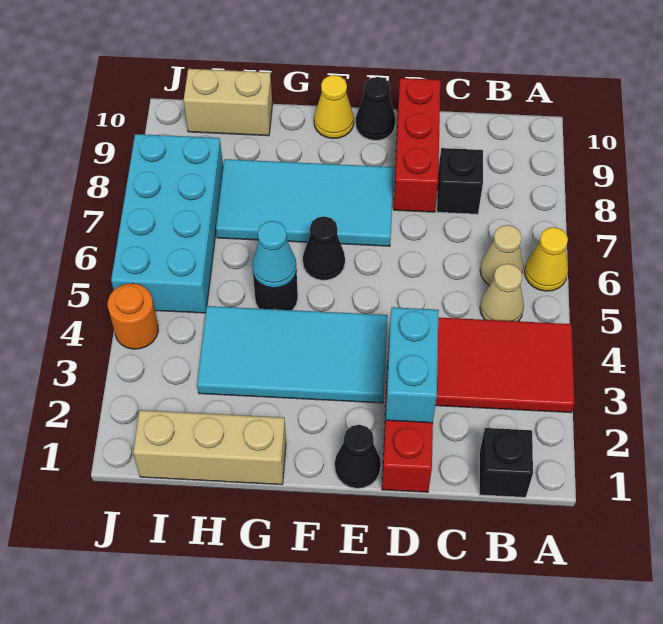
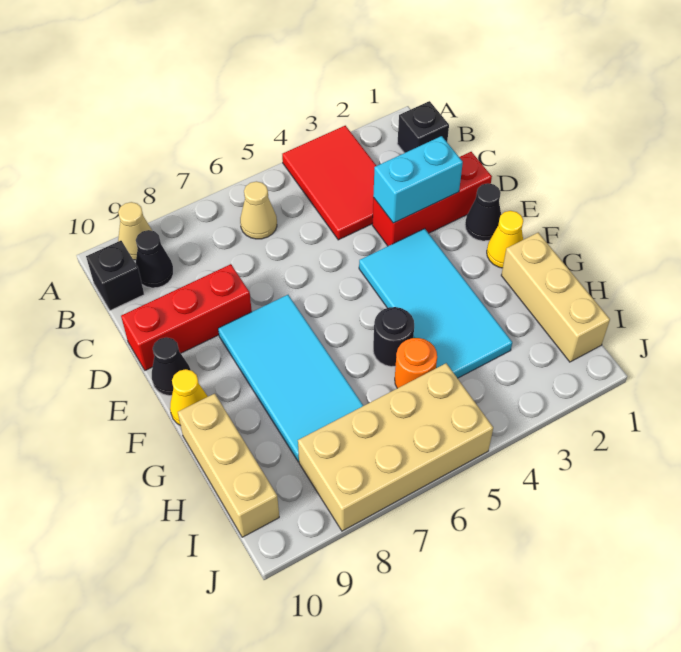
yellow cone A6 level 1 -> yellow cone F1 level 1
tan cone B5 level 1 -> tan cone A9 level 1
black brick C8 level 1 -> black brick B10 level 1
black cone F6 level 1 -> black cone B9 level 1
cyan cone G5 level 2 -> none
tan brick H10:I10 level 1 -> tan brick G10:I10 level 1
cyan brick I5:J8 level 1 -> tan brick I5:J8 level 1
orange round brick J4 level 1 -> orange round brick H5 level 1

